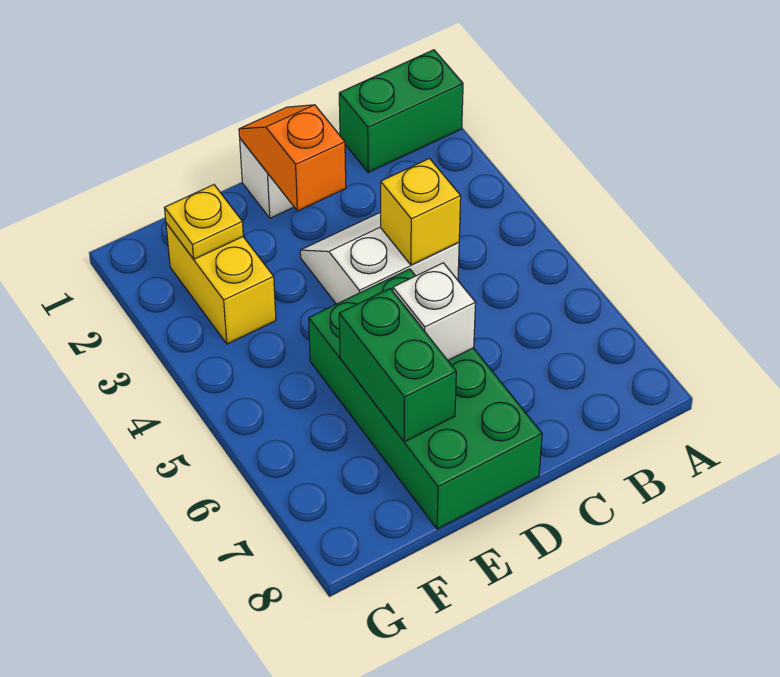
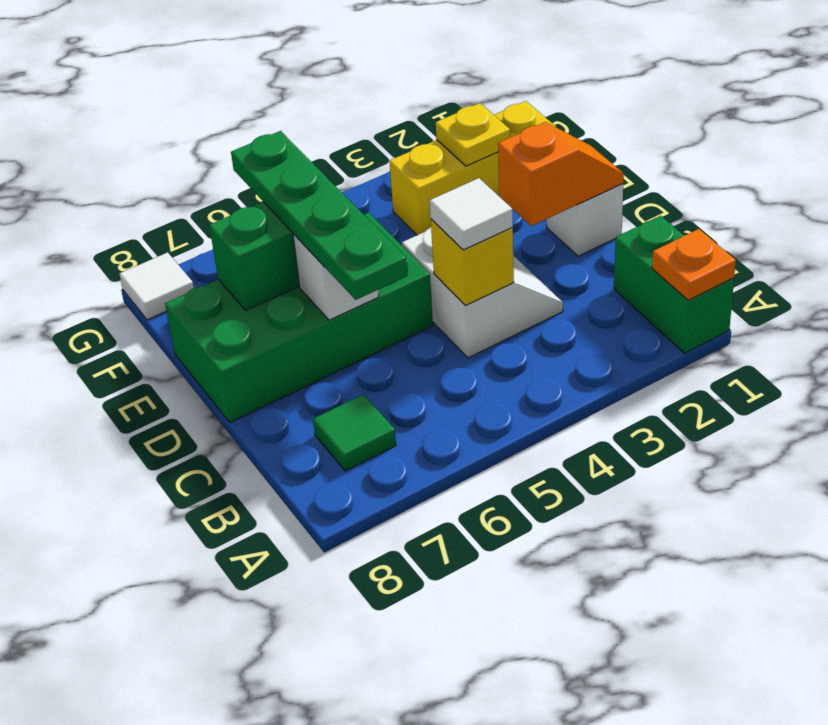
none -> orange plate A1 level 2
none -> green tile B7 level 1
none -> white tile C4 level 3
none -> green plate C6:F6 level 3
yellow brick F2:F3 level 1 -> yellow brick F1:F3 level 1
none -> white tile G8 level 1

